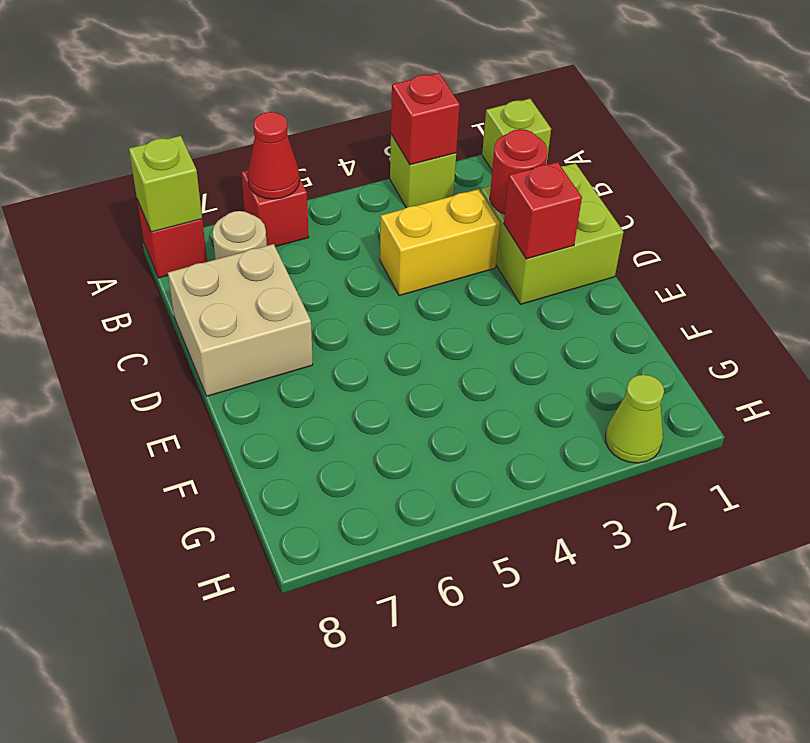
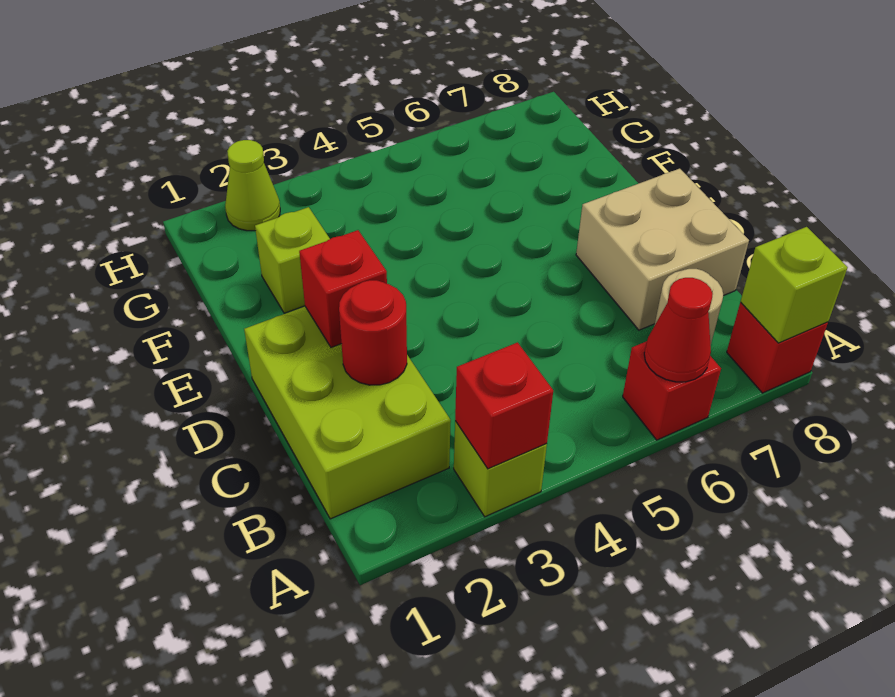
lime brick A1 level 1 -> lime brick F2 level 1
lime brick C1:D2 level 1 -> lime brick B1:D2 level 1
yellow brick C3:C4 level 1 -> none

